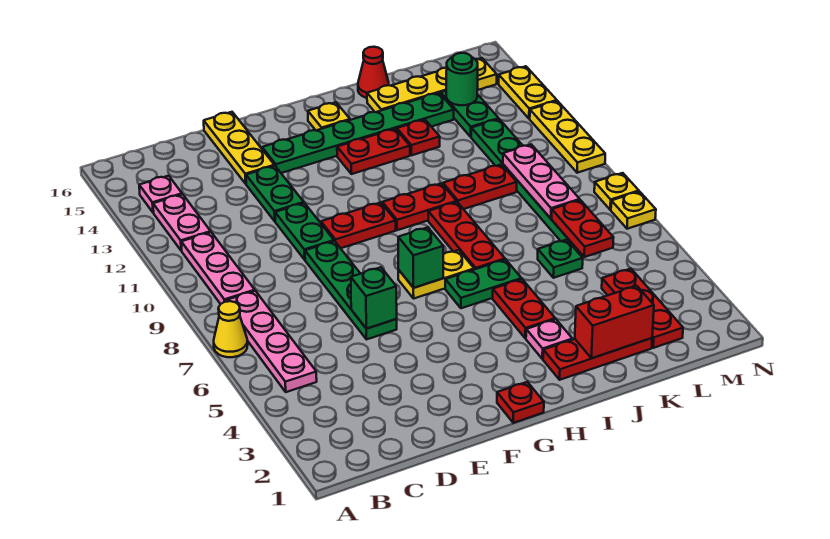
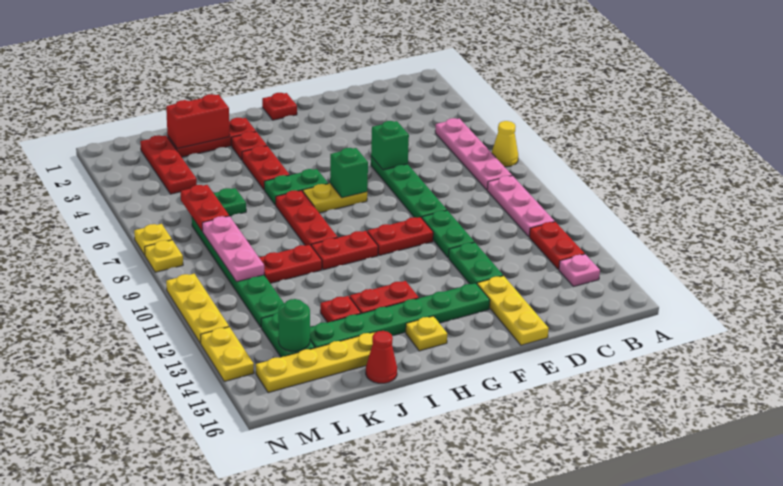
pink plate B12:B13 level 1 -> red plate B12:B13 level 1
pink plate I3 level 1 -> red plate I3 level 1

